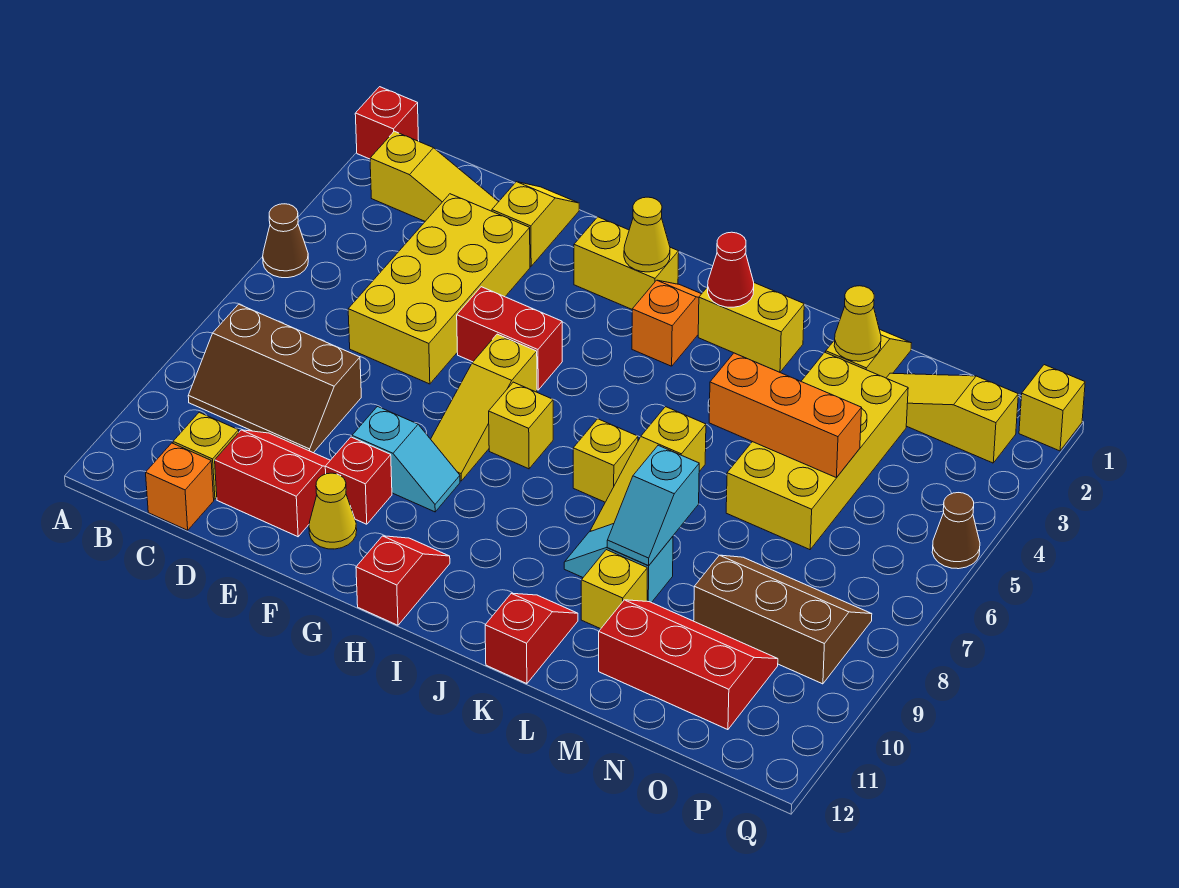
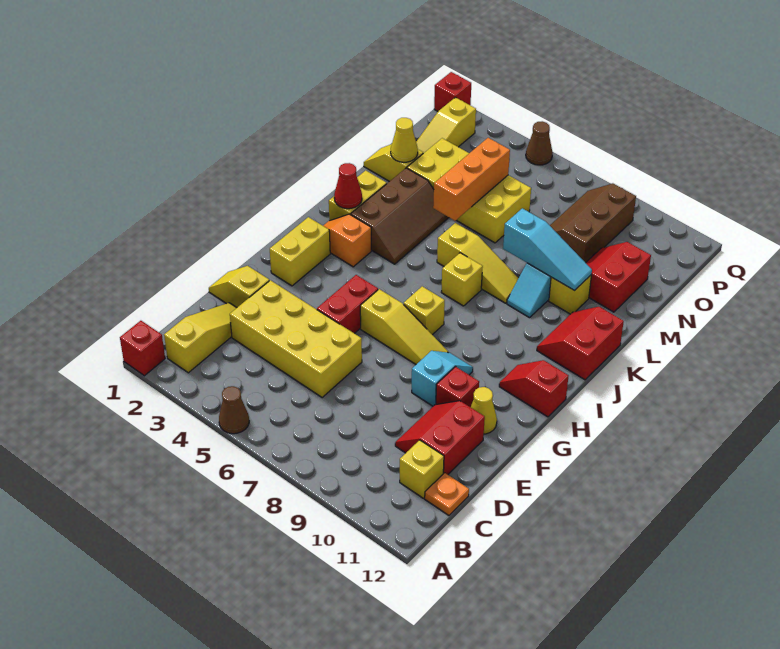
brown slope B8:D9 level 1 top 8 -> brown slope J3:L4 level 1 top 3
orange brick C12 level 1 -> orange plate C12 level 1
yellow cone H2 level 2 -> none
red slope K11:K12 level 1 top 12 -> red slope J11:K12 level 1 top 12
cyan slope L8:L9 level 2 top 8 -> cyan slope L8:L10 level 2 top 8
red slope M10:O11 level 1 top 11 -> red slope M10:N11 level 1 top 11
yellow brick Q1 level 1 -> red brick Q1 level 1

